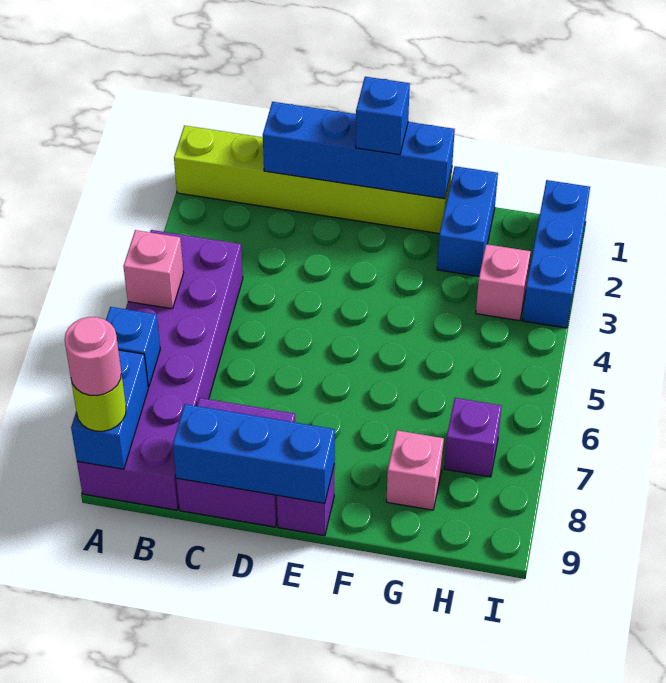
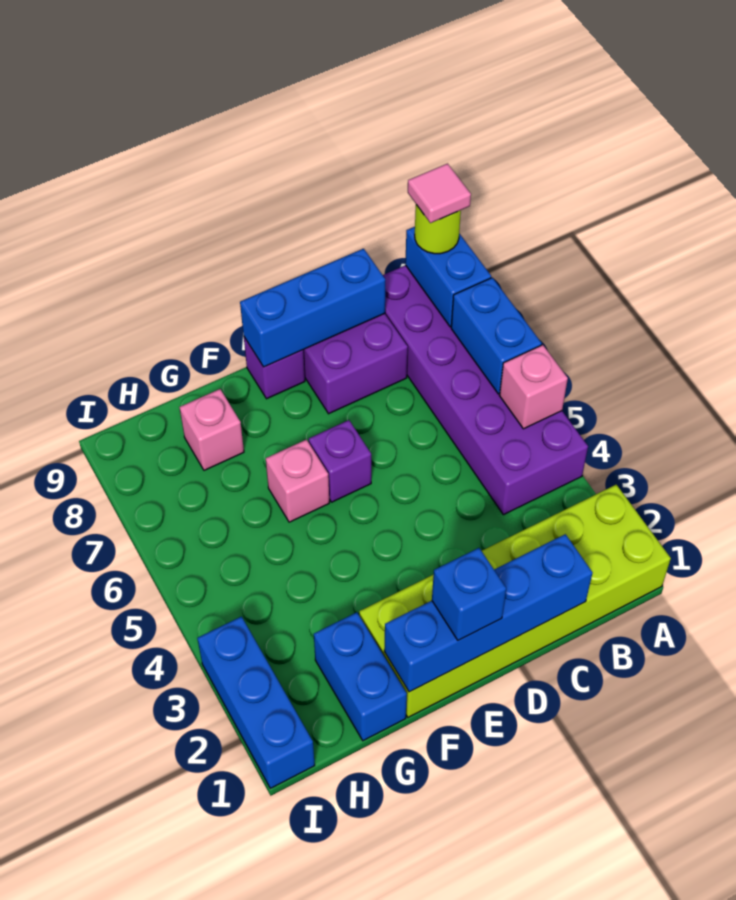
lime brick A1:F1 level 1 -> lime brick A1:F2 level 1
blue brick A7 level 2 -> blue brick A6:A7 level 2
pink round brick A9 level 4 -> pink tile A9 level 4
pink brick H3 level 1 -> pink brick F6 level 1
purple brick H7 level 1 -> purple brick E6 level 1

